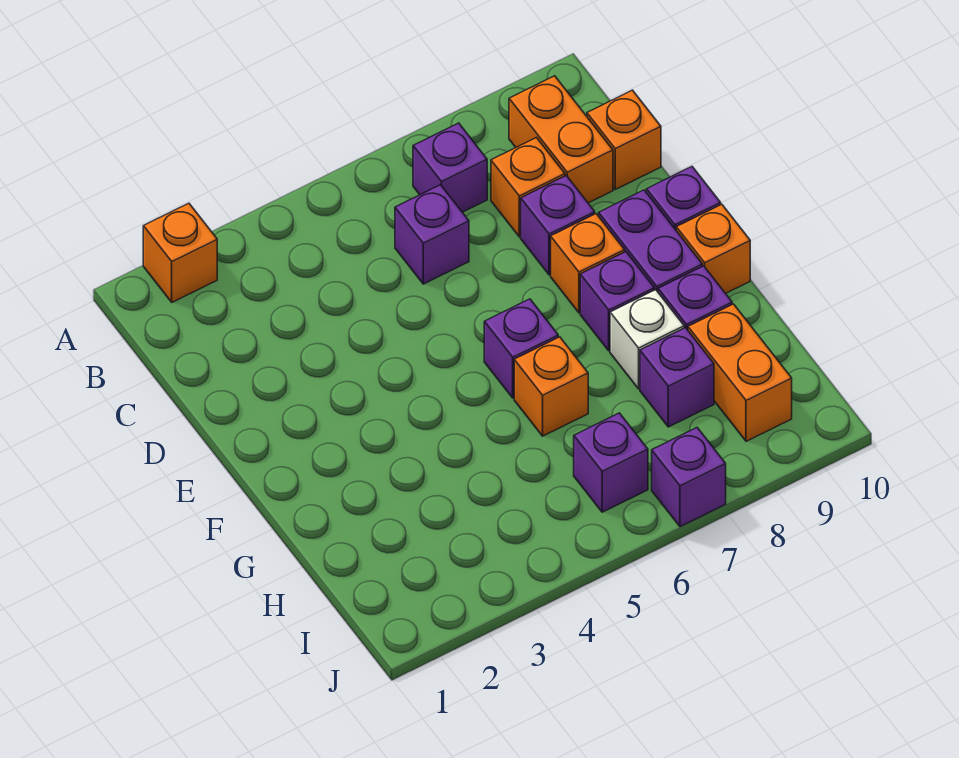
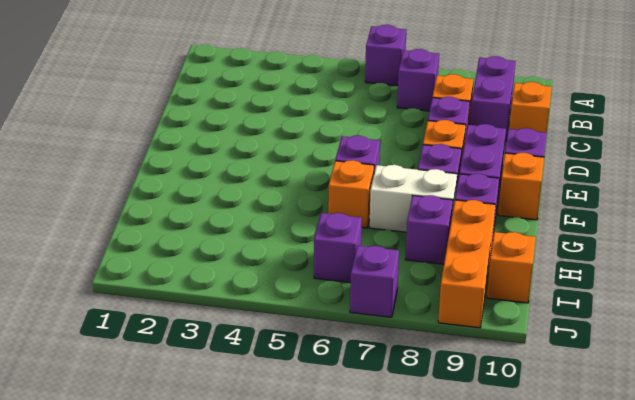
orange brick A2 level 1 -> orange brick I10 level 1
orange brick B9:C9 level 1 -> purple brick B9:C9 level 1
purple brick C6 level 1 -> purple brick A6 level 1
white brick G8 level 1 -> white brick G7:G8 level 1
orange brick H9:I9 level 1 -> orange brick H9:J9 level 1

